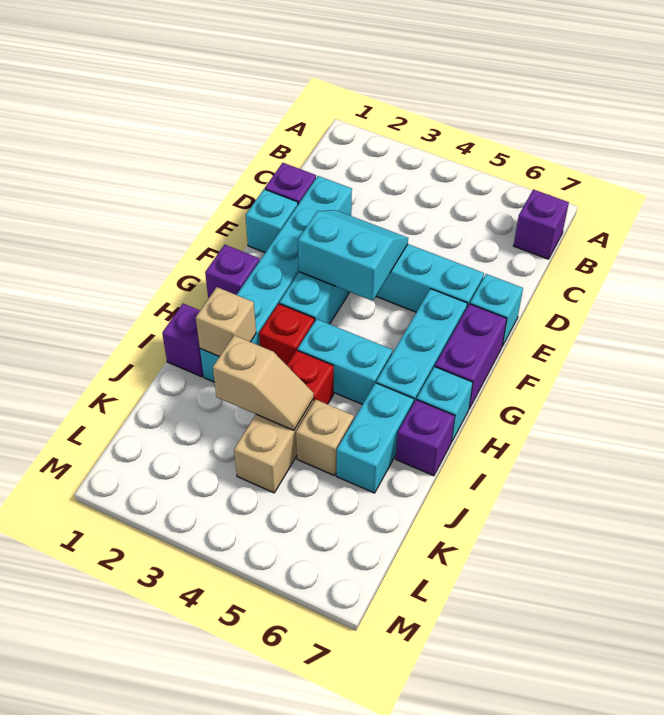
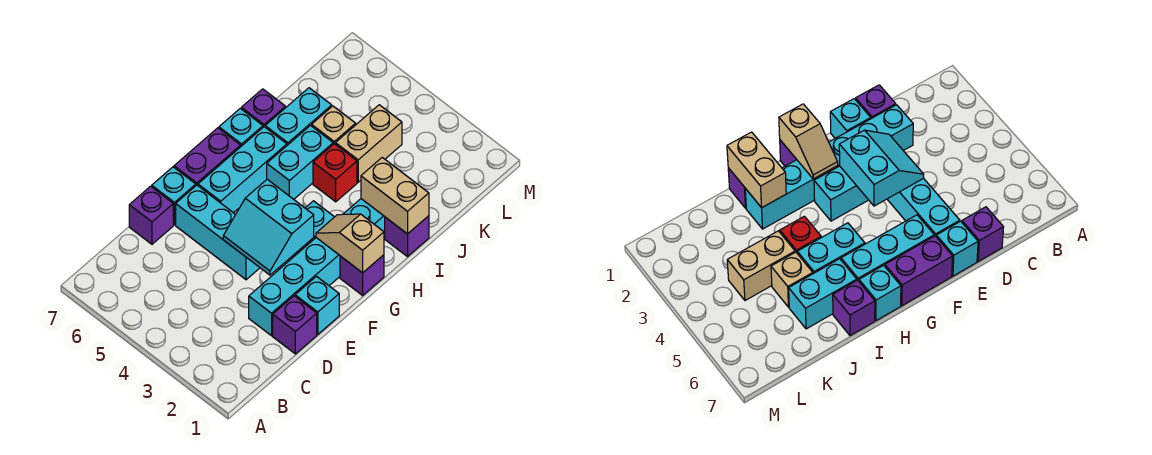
purple brick B7 level 1 -> purple brick D7 level 1
red brick H3 level 1 -> none
cyan brick H4:H5 level 1 -> cyan brick H5:I5 level 1
tan brick I2 level 2 -> tan brick I1:I2 level 2
tan slope J3:J4 level 2 top 3 -> tan slope G1:G2 level 2 top 1

